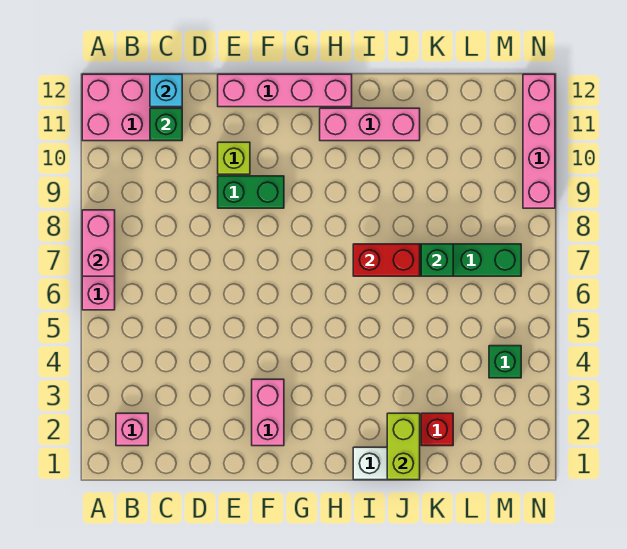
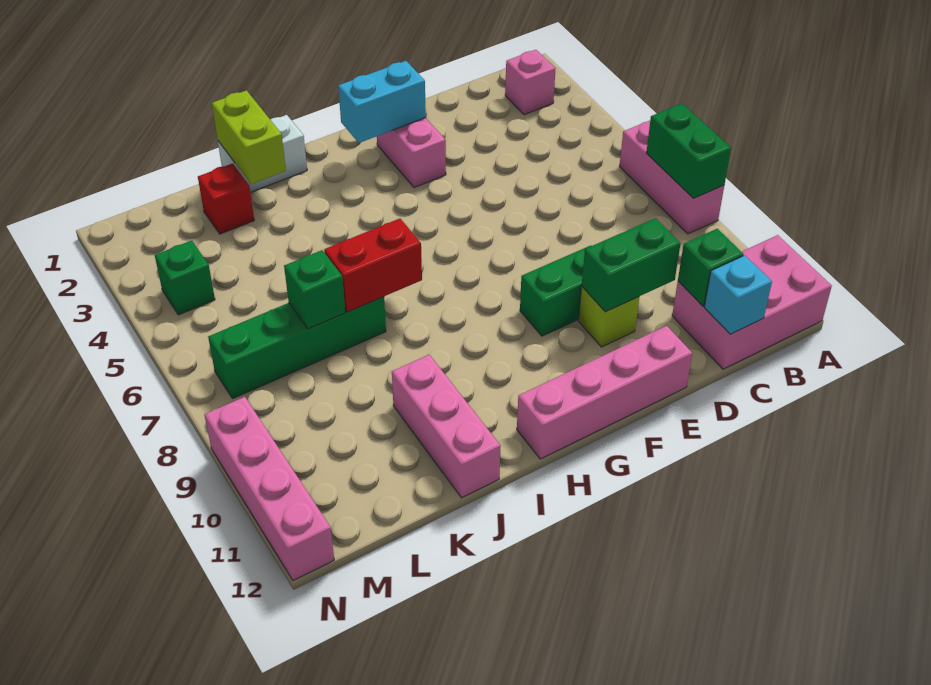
pink brick A7:A8 level 2 -> green brick A7:A8 level 2
none -> green brick D10:E10 level 2
none -> cyan brick F2:G2 level 2
pink brick H11:J11 level 1 -> pink brick J10:J12 level 1

